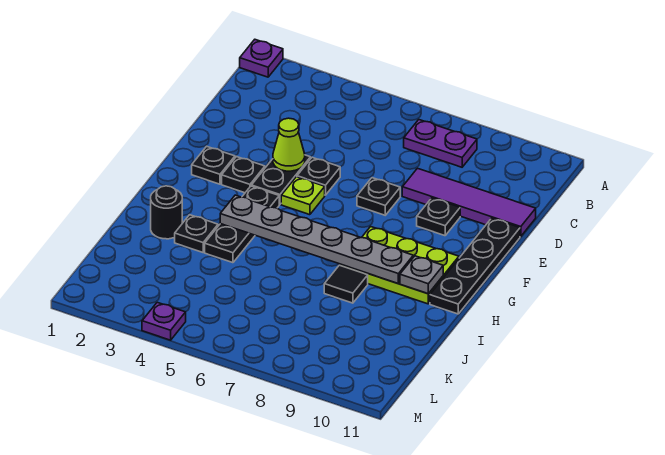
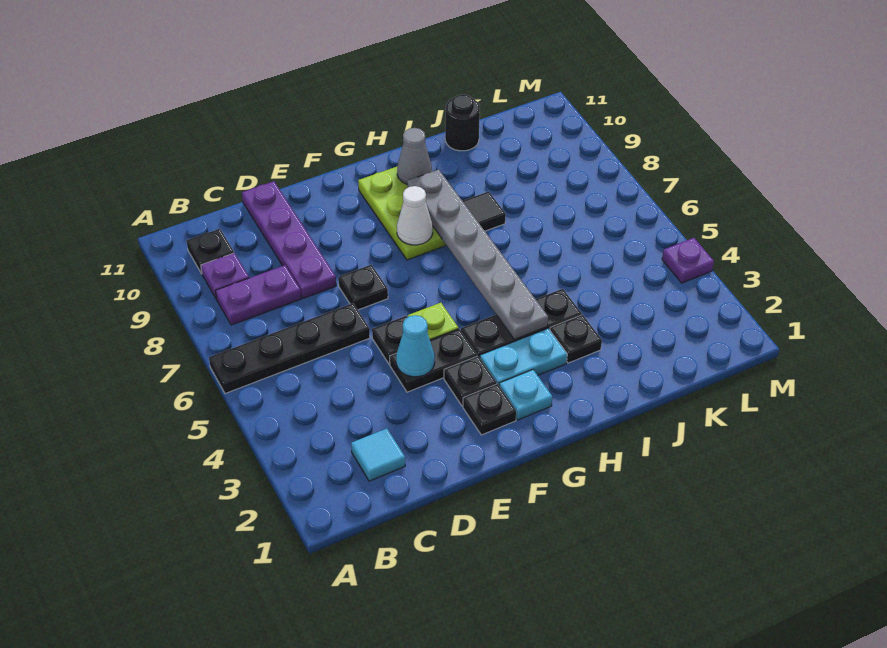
purple plate A1 level 1 -> purple plate B9 level 1
purple plate B7:B8 level 1 -> purple plate B8:C8 level 1
none -> cyan tile C2 level 1
purple tile D8:D11 level 1 -> purple plate D8:D11 level 1
lime cone E4 level 2 -> cyan cone E4 level 2
black plate E9 level 1 -> black plate B10 level 1
black plate E11:H11 level 1 -> black plate A6:D6 level 1
none -> cyan plate G2 level 1
none -> cyan plate G3:H3 level 1
none -> white cone G8 level 2
grey plate H10 level 2 -> grey cone H10 level 2
black round brick I2 level 1 -> black round brick J11 level 1

